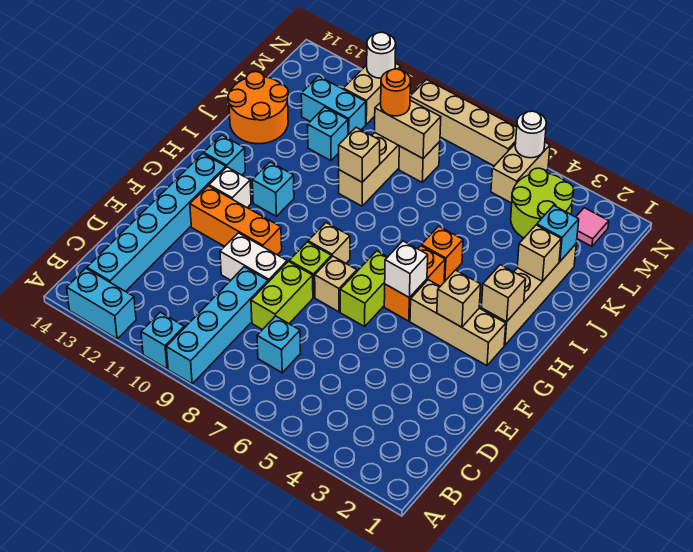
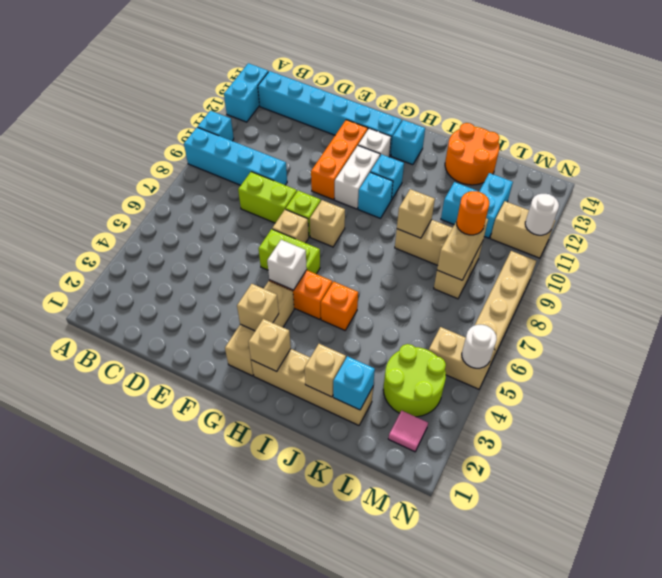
cyan brick C7 level 1 -> cyan brick H10 level 1
white brick E9:E10 level 1 -> white brick G10:G11 level 1

